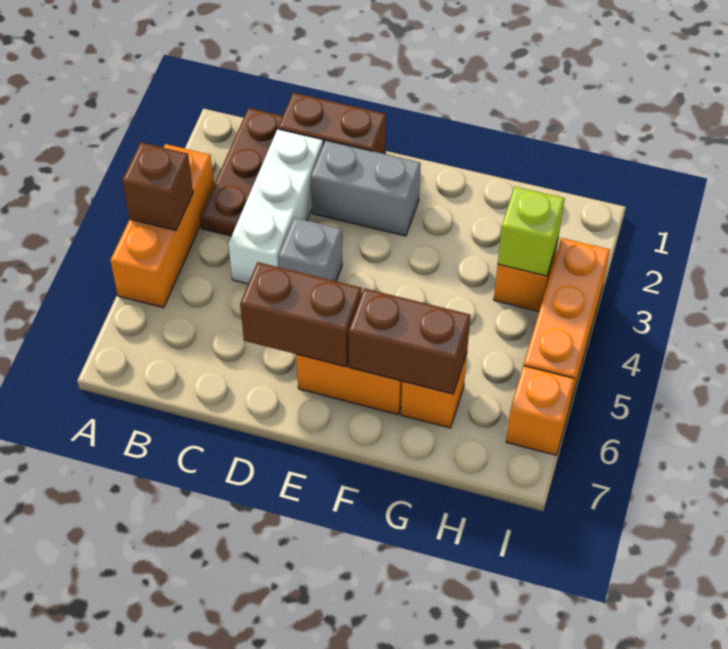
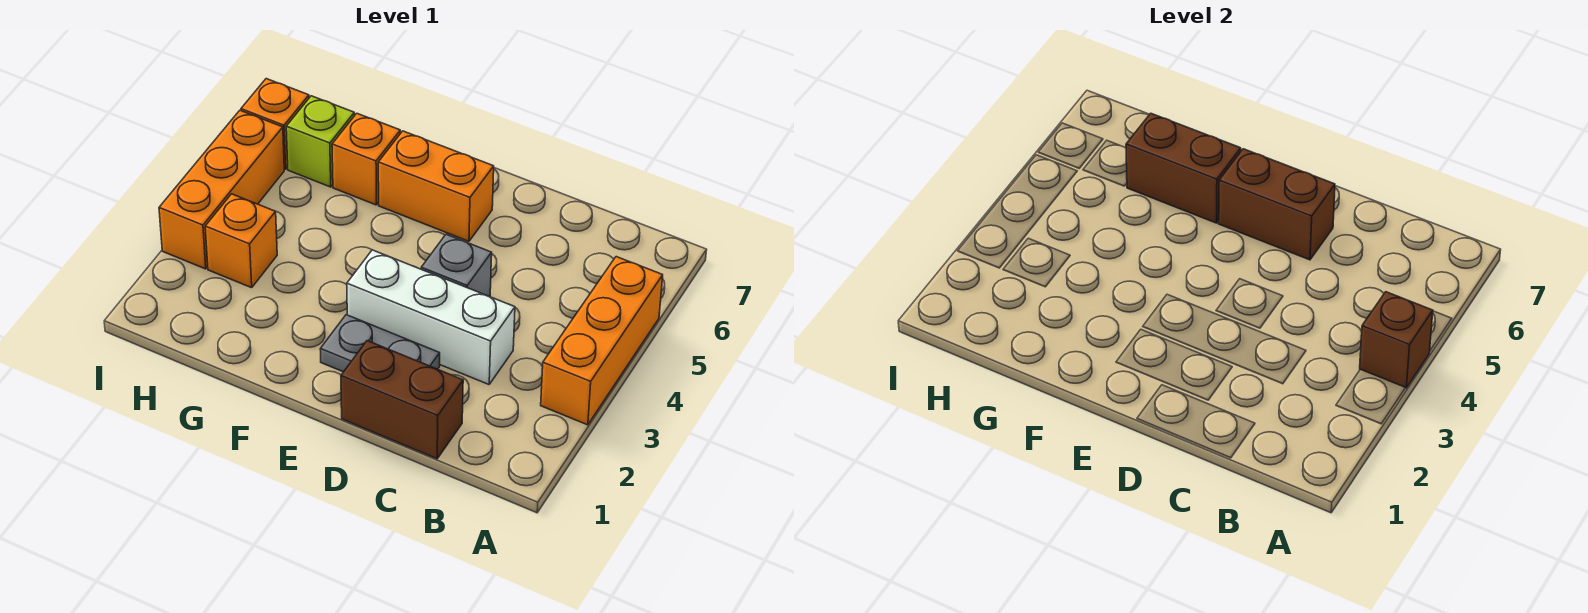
brown plate B1:B3 level 1 -> none
white brick C2:C4 level 1 -> white brick C3:E3 level 1
grey brick D2:E2 level 1 -> grey plate D2:E2 level 1
lime brick H3 level 2 -> lime brick H6 level 1

